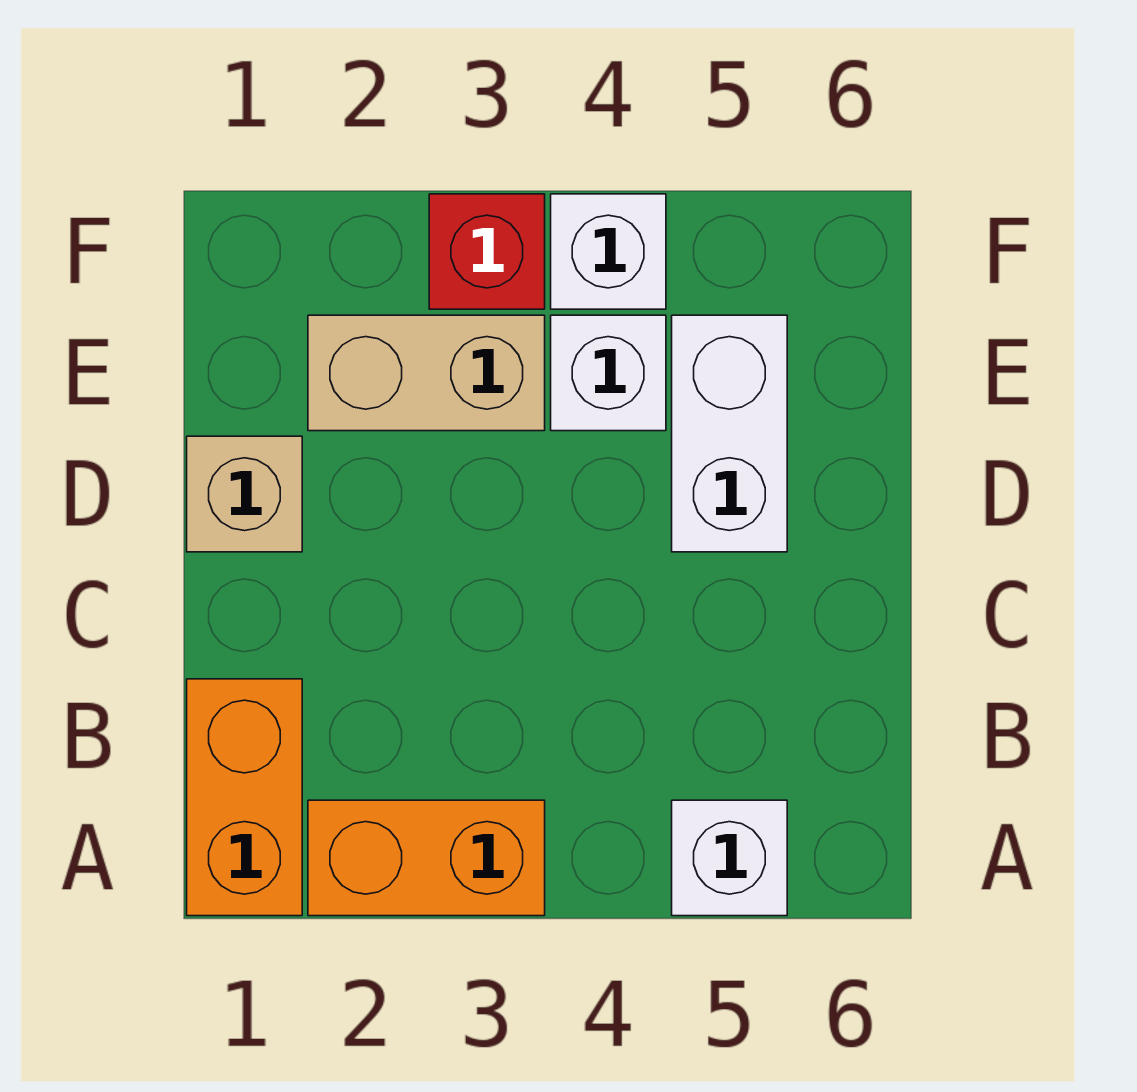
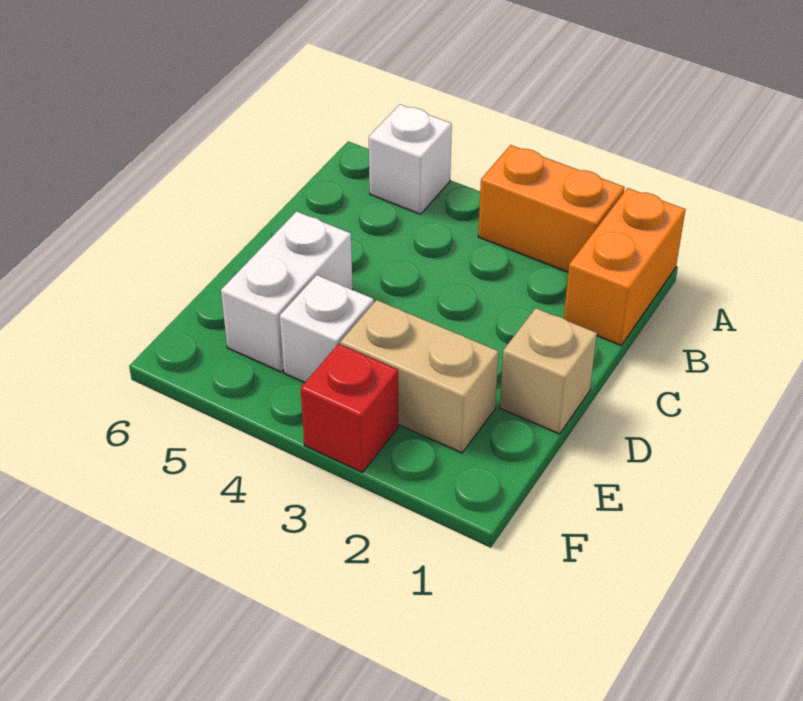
white brick F4 level 1 -> none

